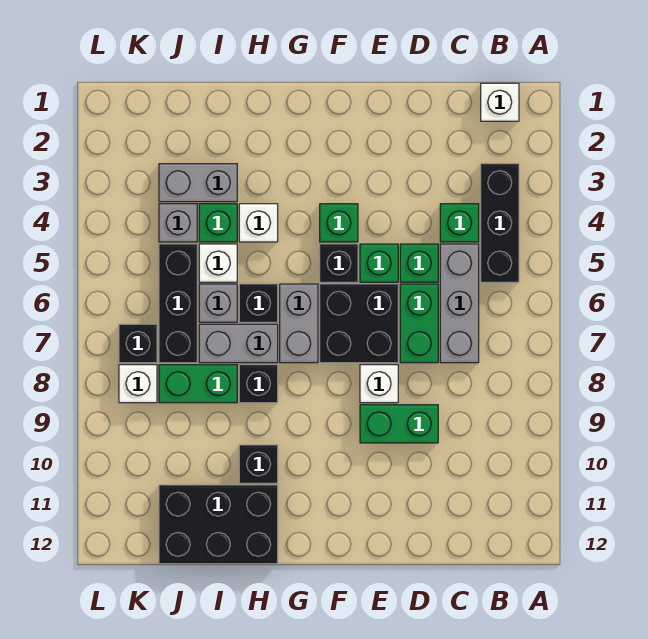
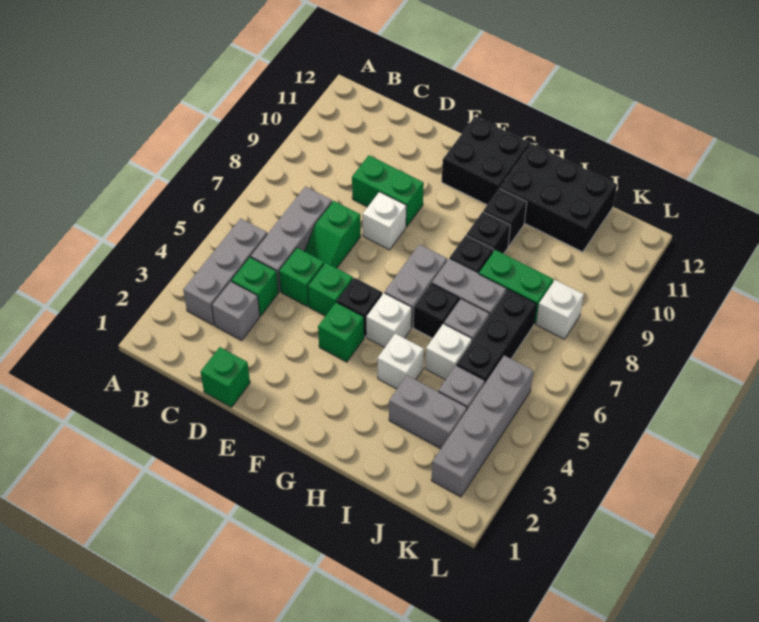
white brick B1 level 1 -> white brick G5 level 1
black brick B3:B5 level 1 -> grey brick B3:B5 level 1
none -> grey brick C3 level 1
green brick D6:D7 level 1 -> green slope D6:D7 level 1 top 7
black brick E6:F7 level 1 -> black brick F11:G12 level 1
green brick I4 level 1 -> green brick D1 level 1
none -> grey brick K2:K5 level 1
black brick K7 level 1 -> black brick H9 level 1

